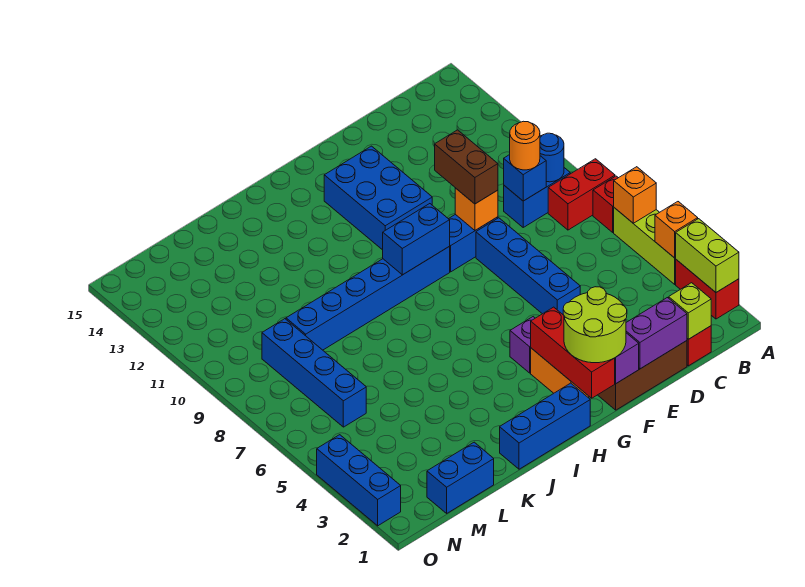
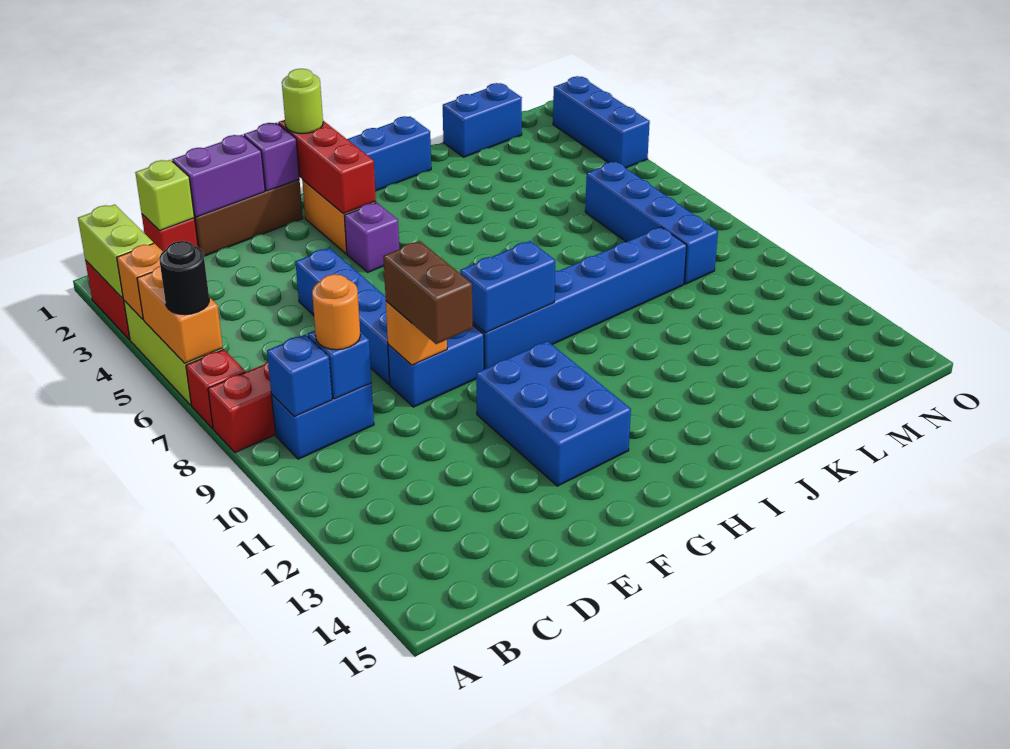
orange brick A6 level 2 -> orange brick A5:A6 level 2
none -> black round brick A6 level 3
blue round brick B9 level 2 -> blue brick B9 level 2
lime round brick F1:G2 level 3 -> lime round brick G1 level 3

